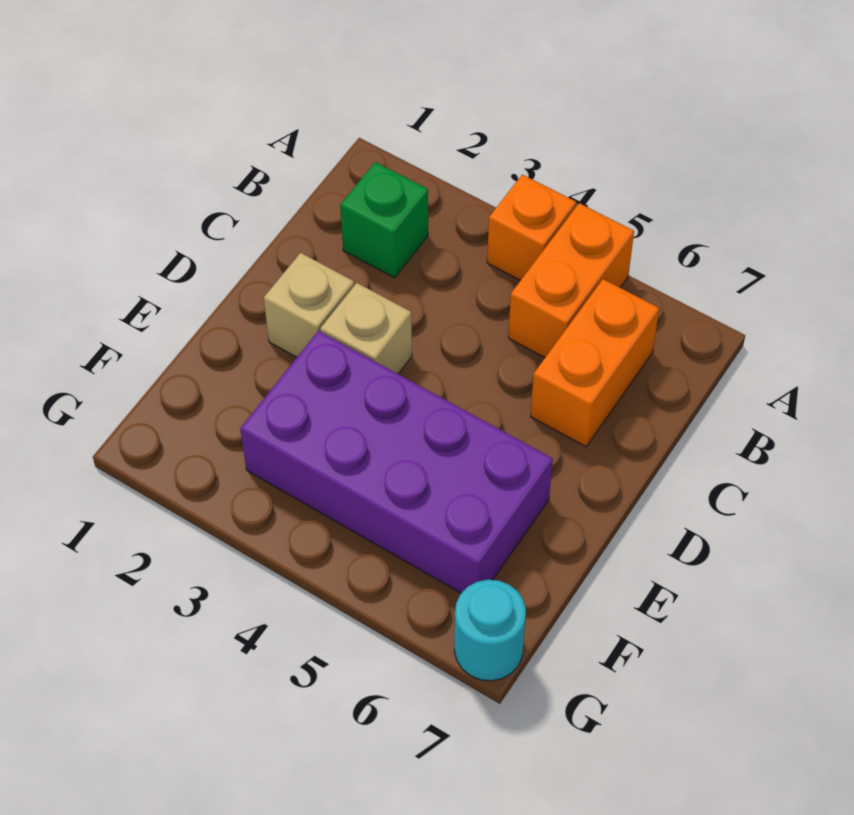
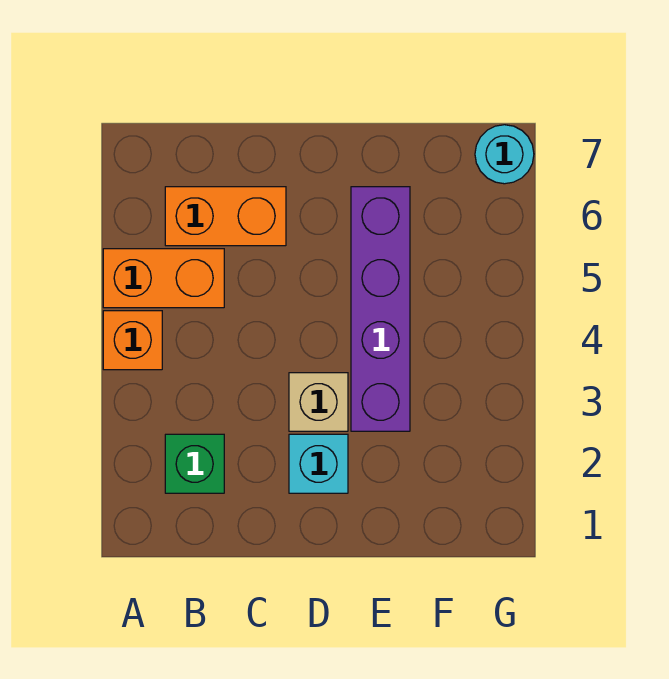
tan brick D2 level 1 -> cyan brick D2 level 1
purple brick E3:F6 level 1 -> purple brick E3:E6 level 1

